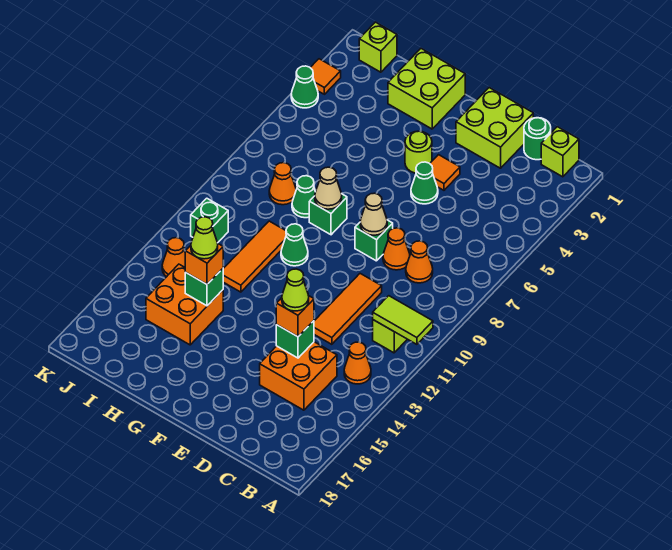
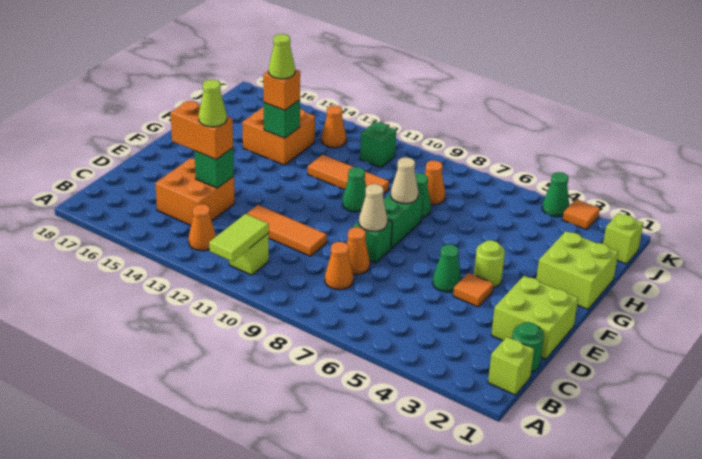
orange brick D14 level 3 -> orange brick D14:D15 level 3
green brick G8 level 1 -> green brick F8:G8 level 1

